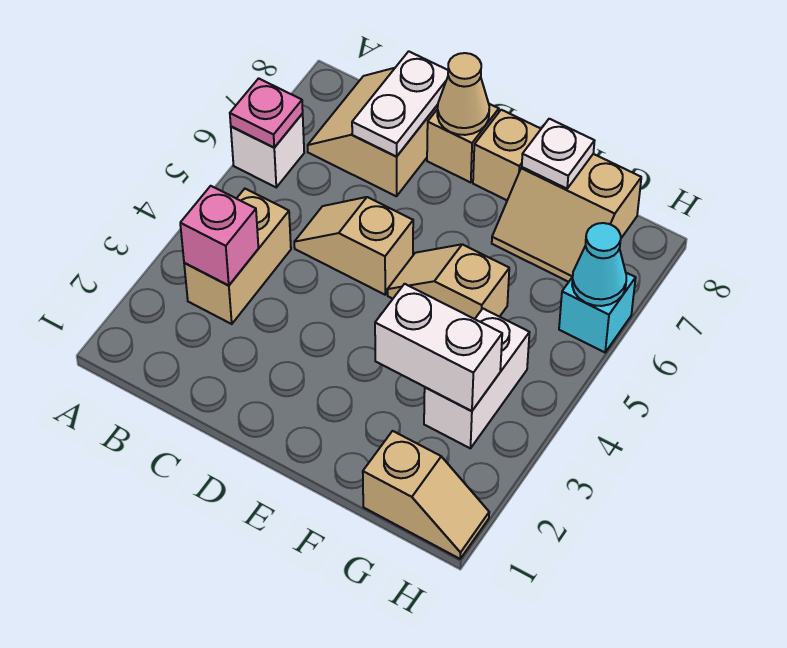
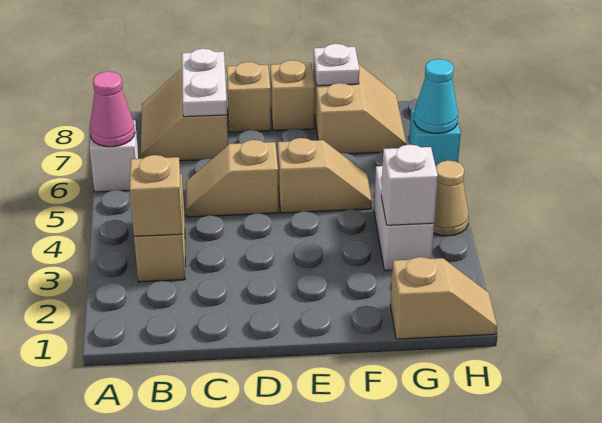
pink plate A6 level 2 -> pink cone A6 level 2
pink brick B3 level 2 -> tan brick B3 level 2
tan cone D8 level 2 -> tan cone H4 level 1
tan slope E5:F5 level 1 top F -> tan slope E5:F5 level 1 top E
white brick F3:G3 level 2 -> white brick G3 level 2
tan slope F7:G8 level 1 top 8 -> tan slope F7:G8 level 1 top F

